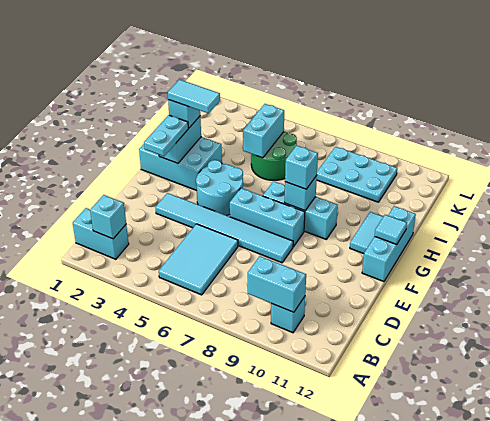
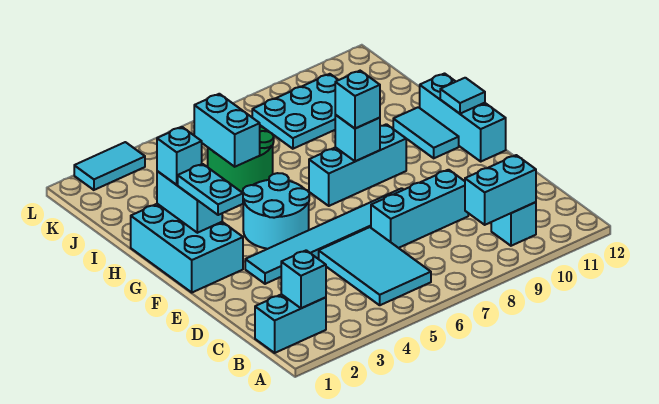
cyan brick F6:F8 level 1 -> cyan brick D7:D9 level 1
cyan brick G1:H3 level 1 -> cyan brick F1:H2 level 1
cyan tile H2:H3 level 4 -> cyan tile L2:L3 level 1

